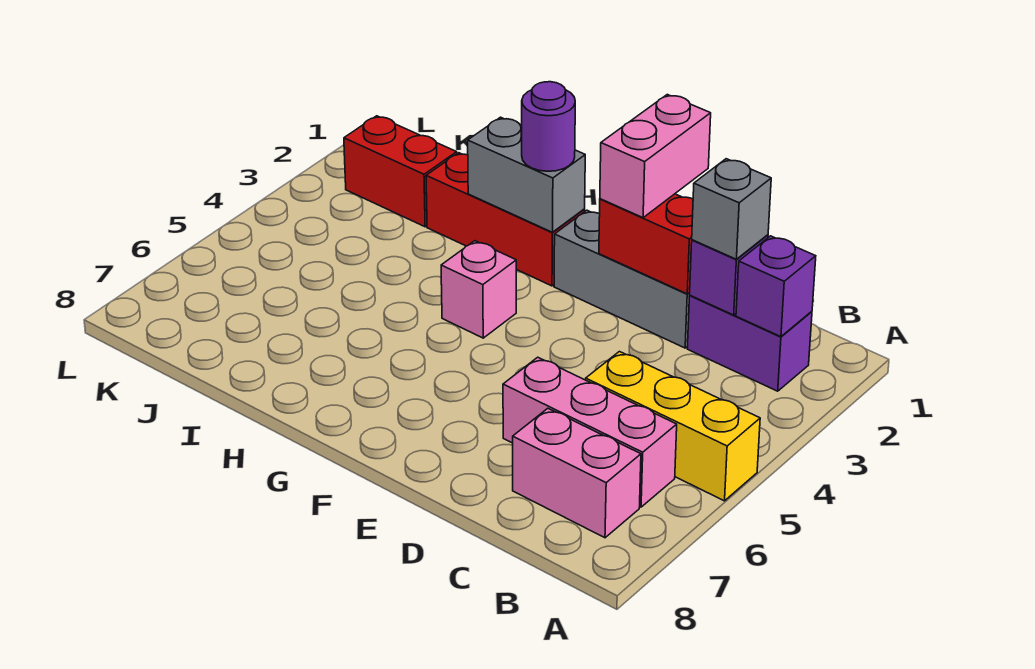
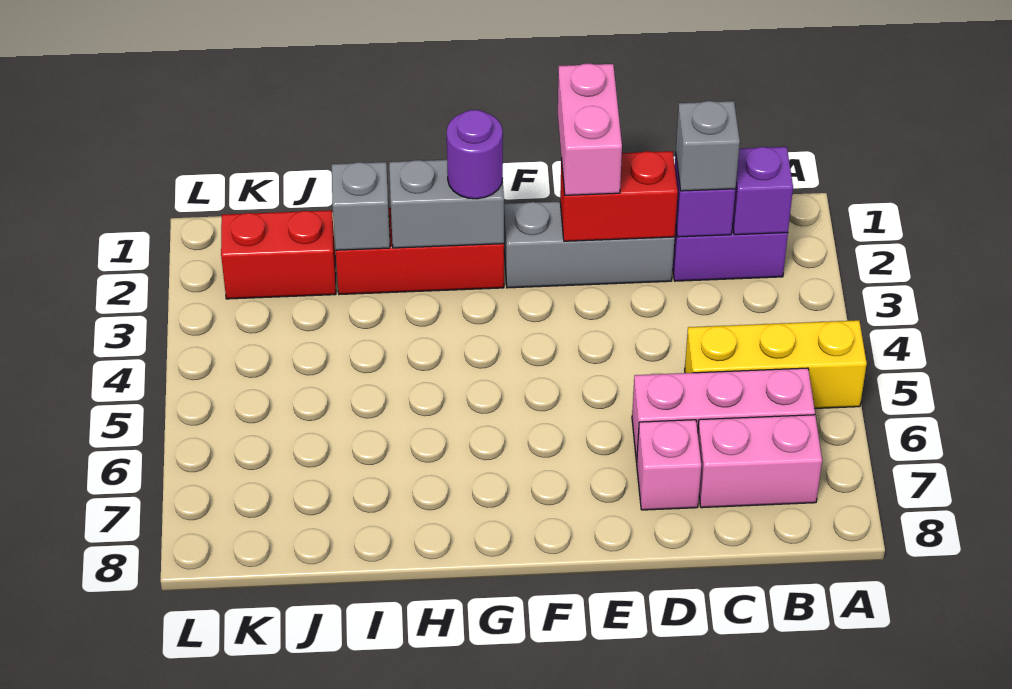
pink brick G4 level 1 -> pink brick D7 level 1
none -> grey brick I2 level 2

